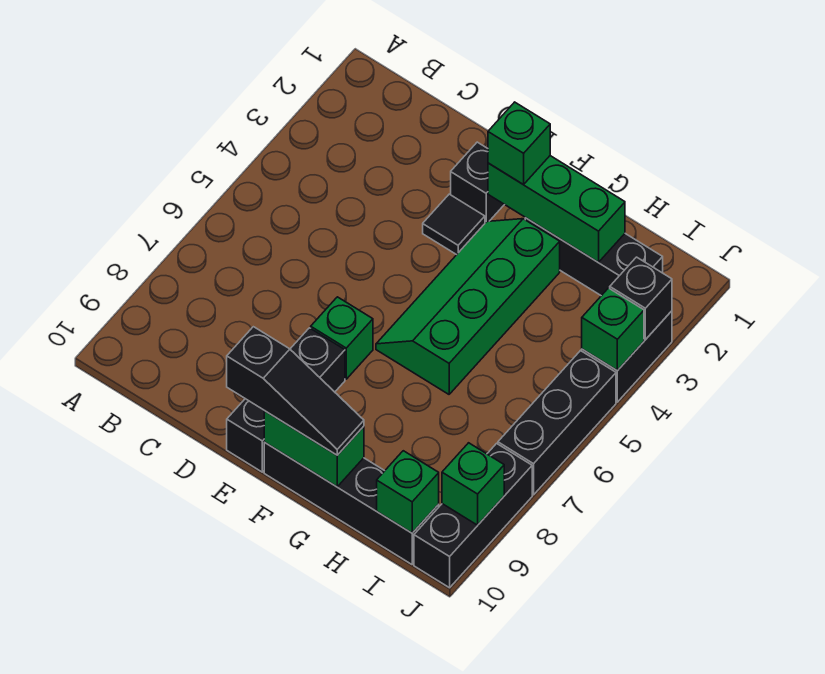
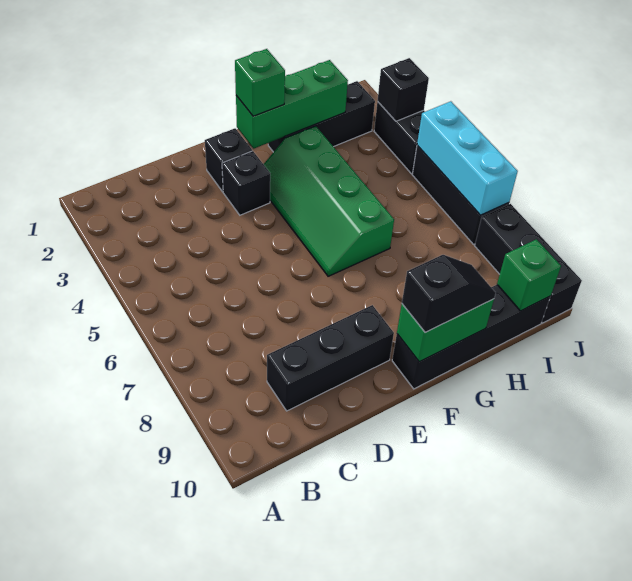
black tile E3 level 1 -> black brick E3 level 1
green brick E7 level 1 -> none
black brick E8:E10 level 1 -> black brick C9:E9 level 1
black slope E10:G10 level 3 top E -> black slope F10:G10 level 3 top F
green brick J4 level 2 -> none
none -> cyan brick J5:J7 level 2
green brick J9 level 2 -> none

